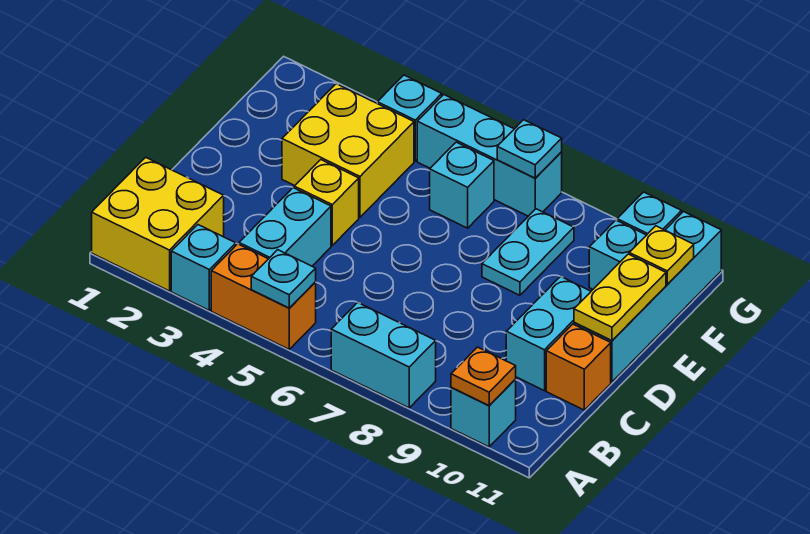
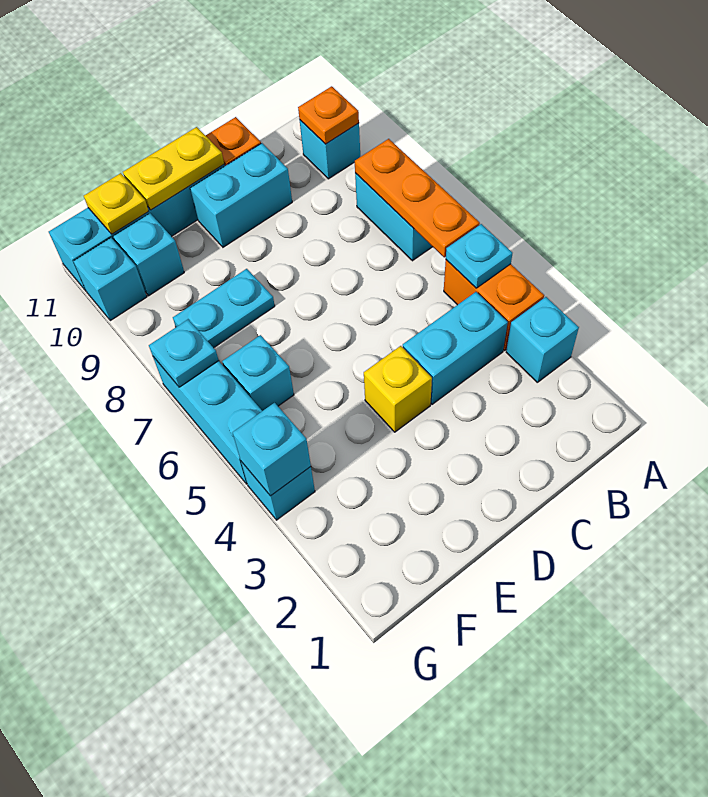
yellow brick A1:B2 level 1 -> none
none -> orange plate A6:A8 level 2
yellow brick E3:F4 level 1 -> none
none -> cyan brick G4 level 2

